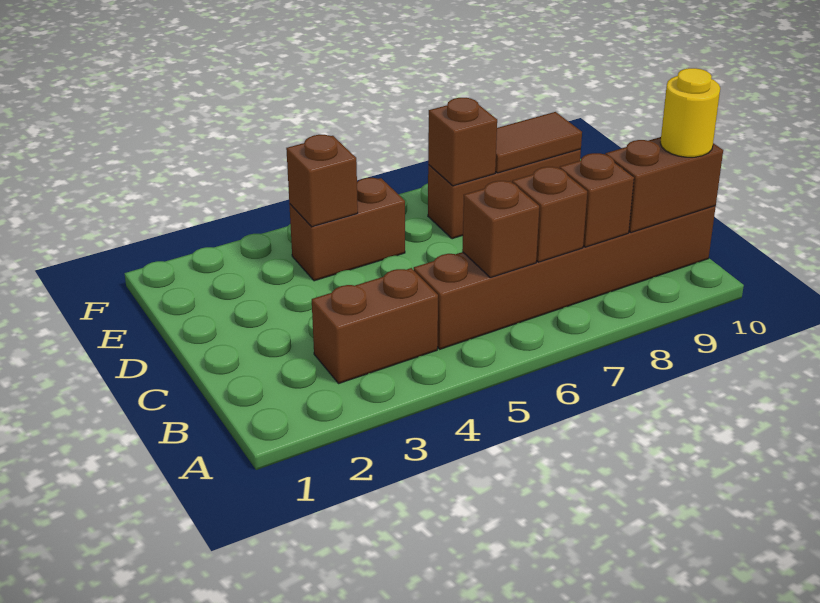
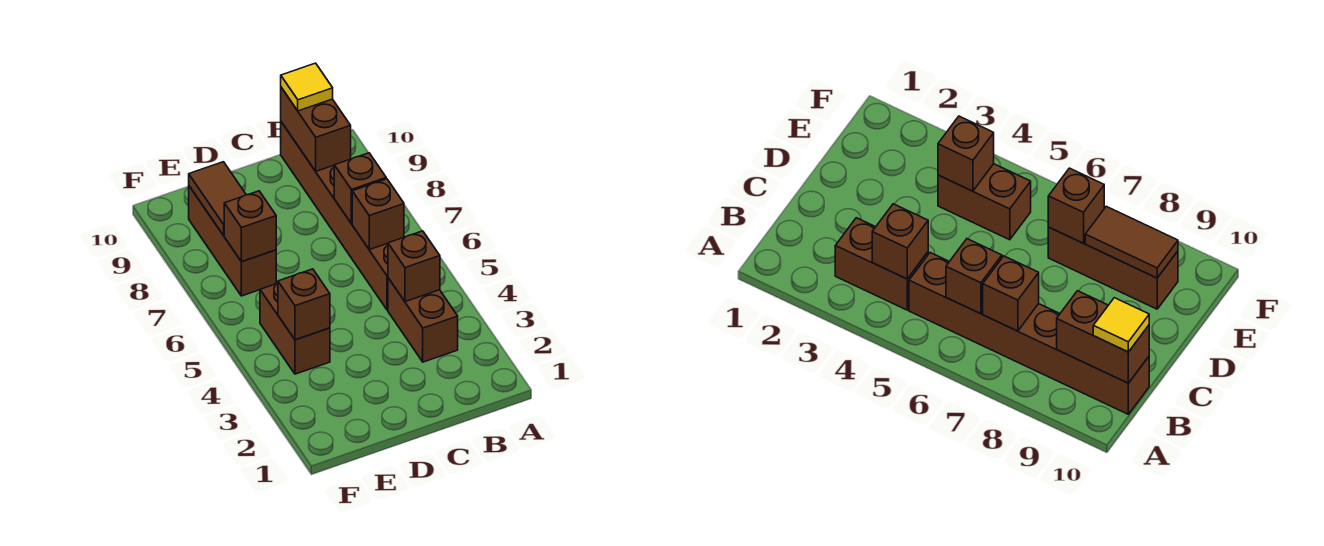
brown brick B8 level 2 -> brown brick B4 level 2
yellow round brick B10 level 3 -> yellow tile B10 level 3

